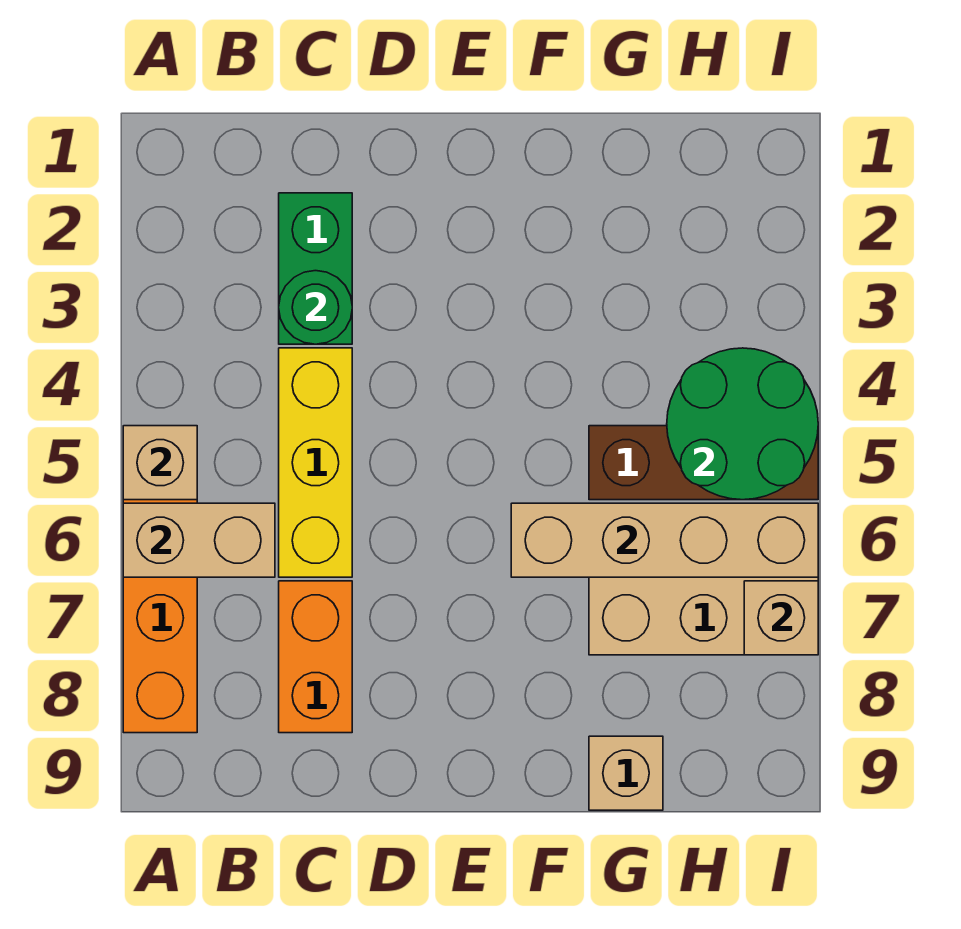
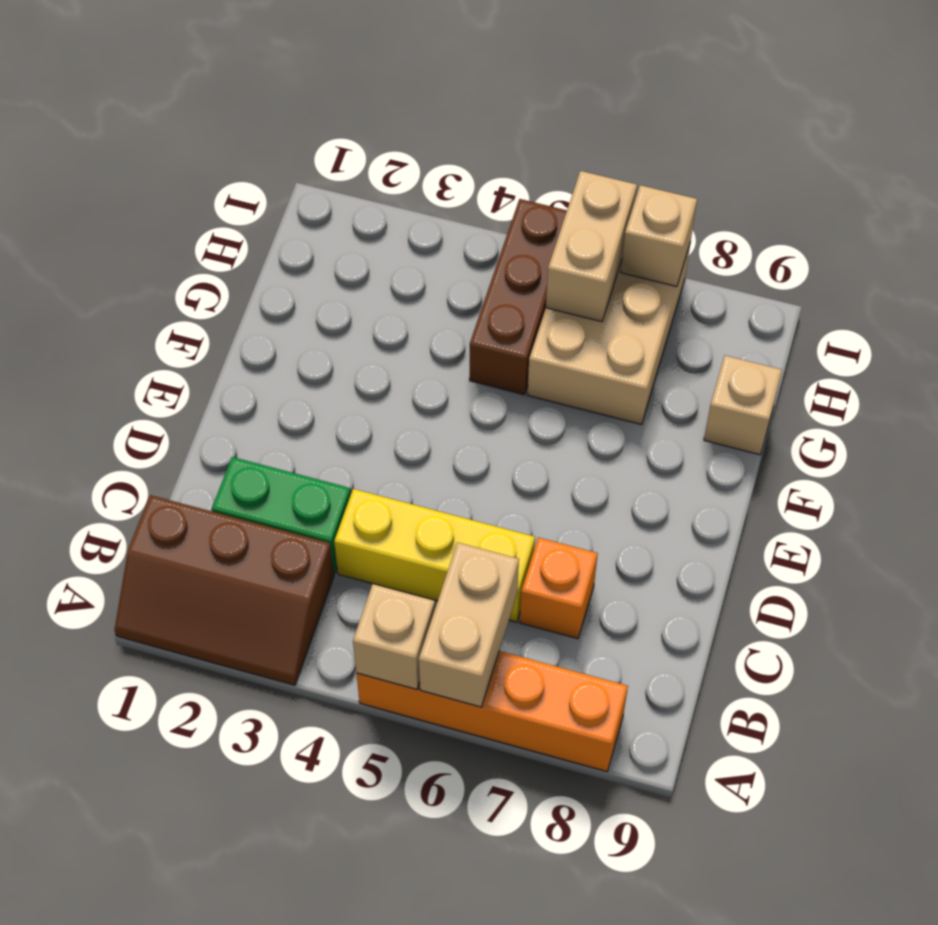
none -> brown slope A1:B3 level 1 top B
green round brick C3 level 2 -> none
orange brick C7:C8 level 1 -> orange brick C7 level 1
tan brick F6:I6 level 2 -> tan brick H6:I6 level 2
green round brick H4:I5 level 2 -> none

